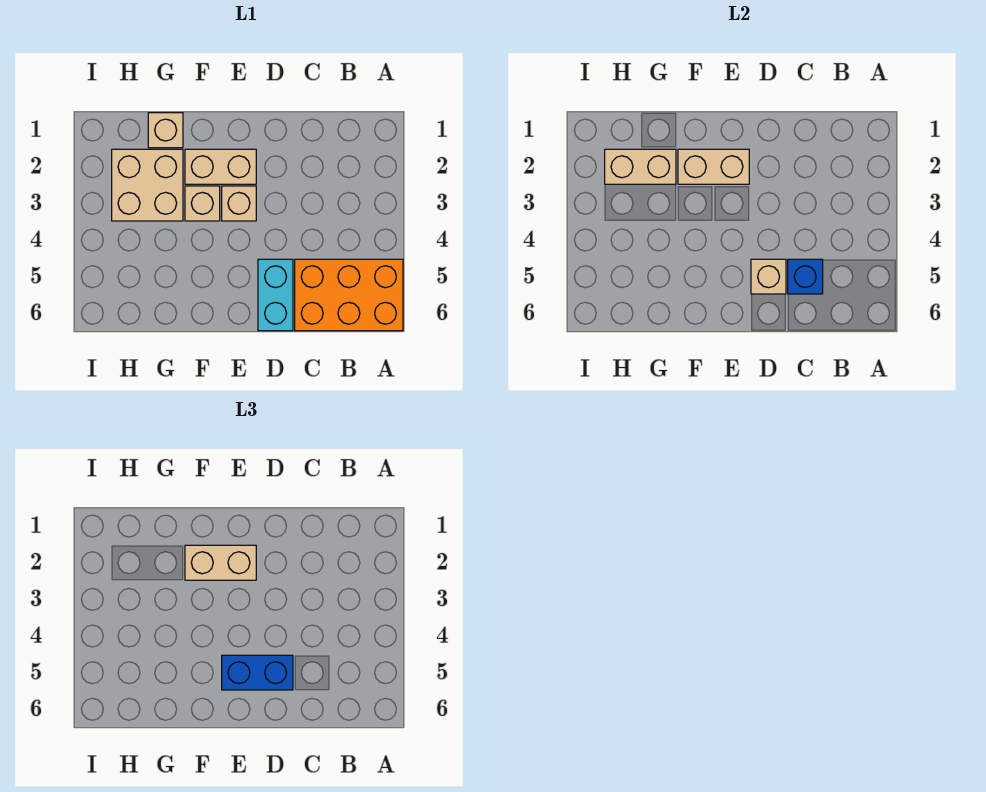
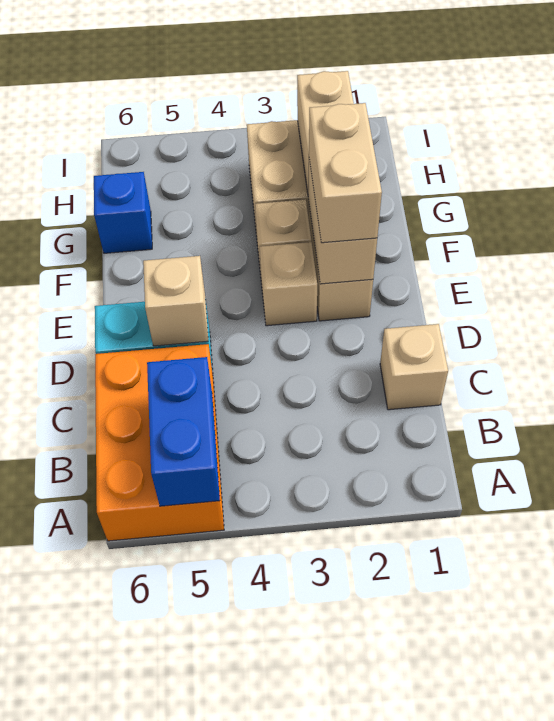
blue brick C5 level 2 -> blue brick G6 level 1
blue brick D5:E5 level 3 -> blue brick A5:B5 level 2
tan brick G1 level 1 -> tan brick C1 level 1

